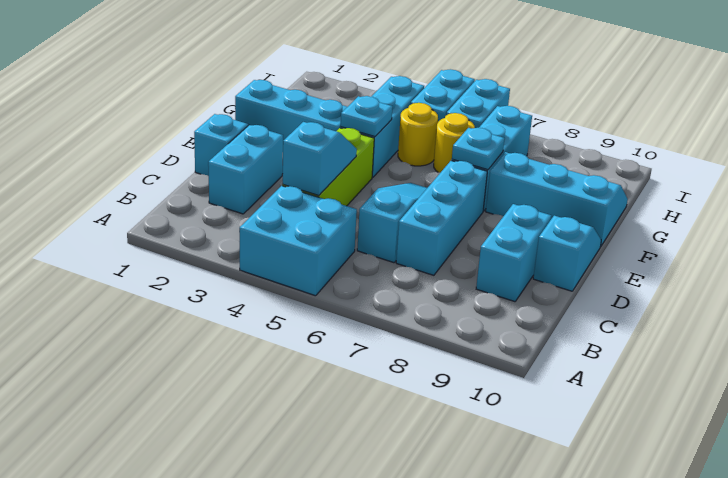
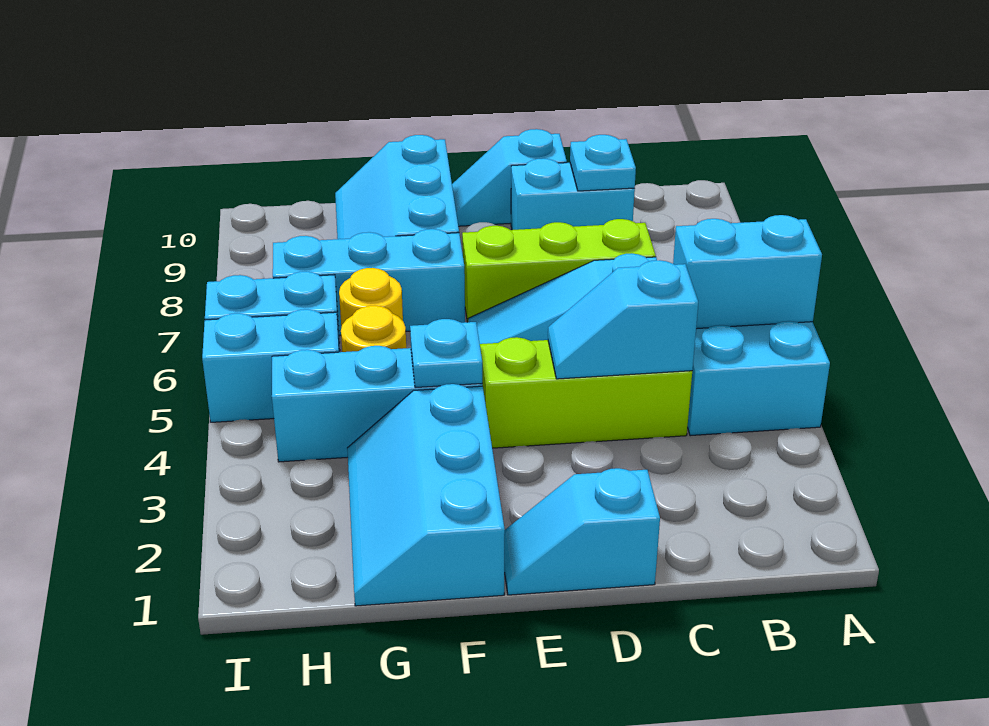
cyan brick C2:D2 level 1 -> cyan brick A5:B5 level 2
cyan brick C7:E7 level 1 -> lime brick C7:E7 level 1
cyan plate F7 level 2 -> cyan plate C9 level 2

